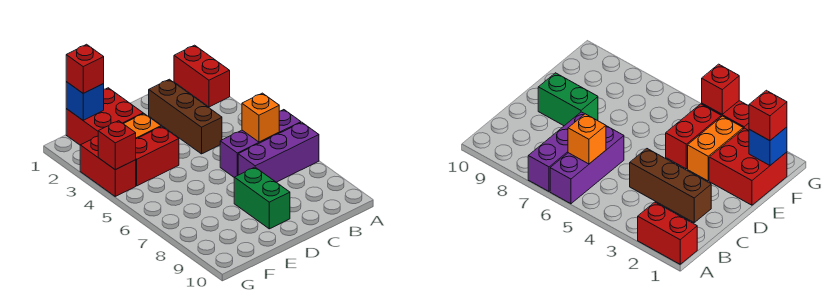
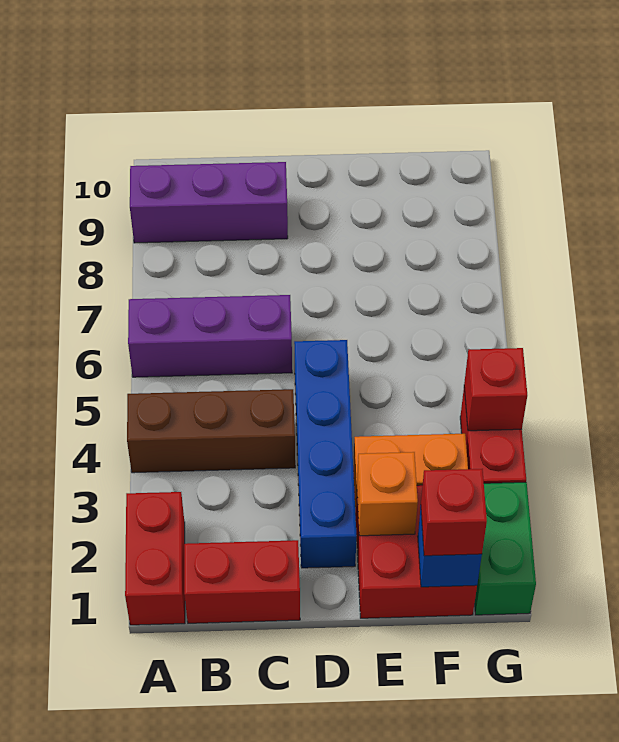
purple brick A7:C7 level 1 -> purple brick A9:C9 level 1
orange brick B6 level 2 -> orange brick E2 level 2
brown brick C2:C4 level 1 -> brown brick A4:C4 level 1
none -> blue brick D2:D5 level 1
green brick D8:D9 level 1 -> green brick G1:G2 level 1
red brick E4:F4 level 1 -> red brick B1:C1 level 1

